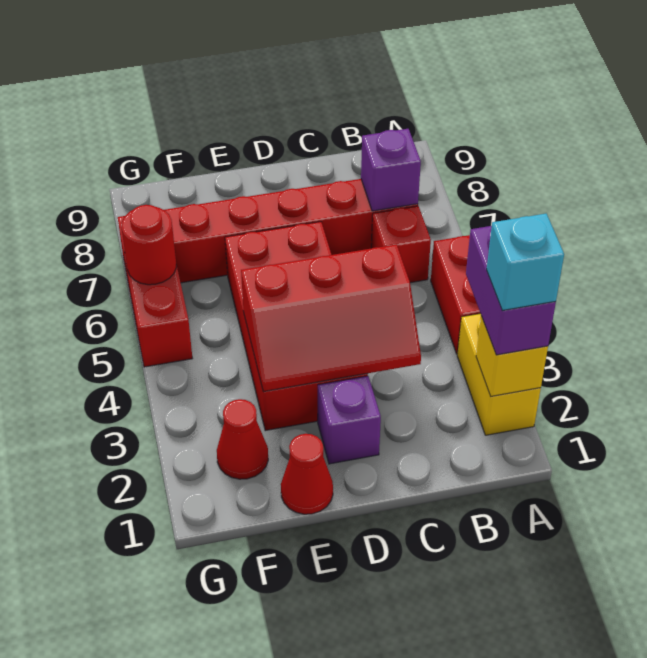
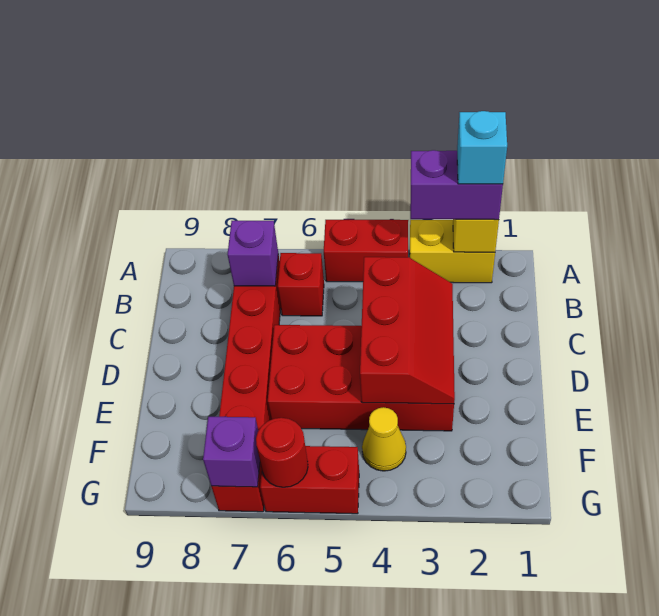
purple brick D2 level 1 -> purple brick G7 level 2
red cone E1 level 1 -> none
red cone F2 level 1 -> none
none -> yellow cone F4 level 1

